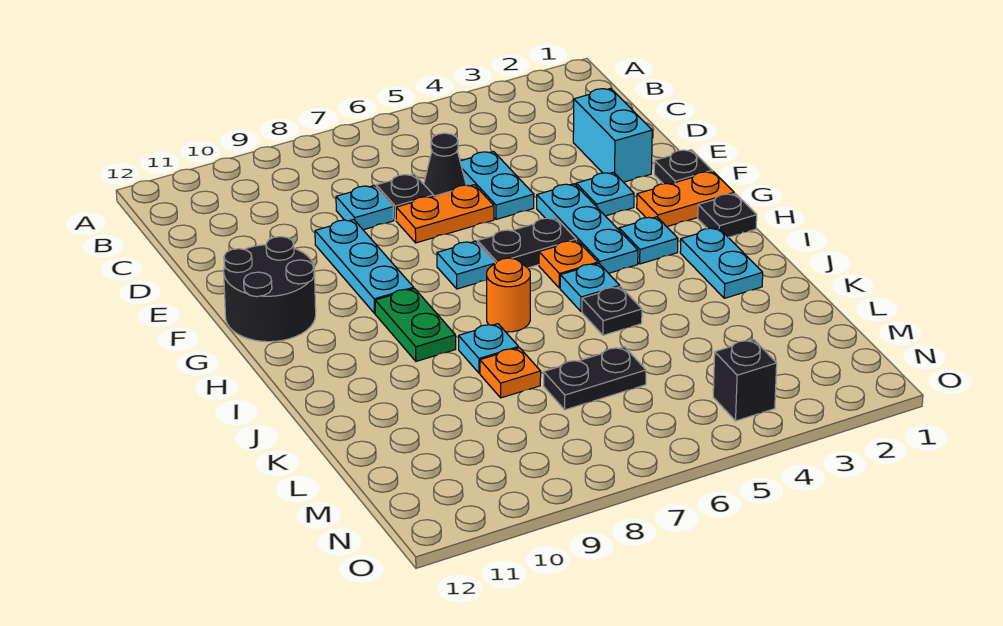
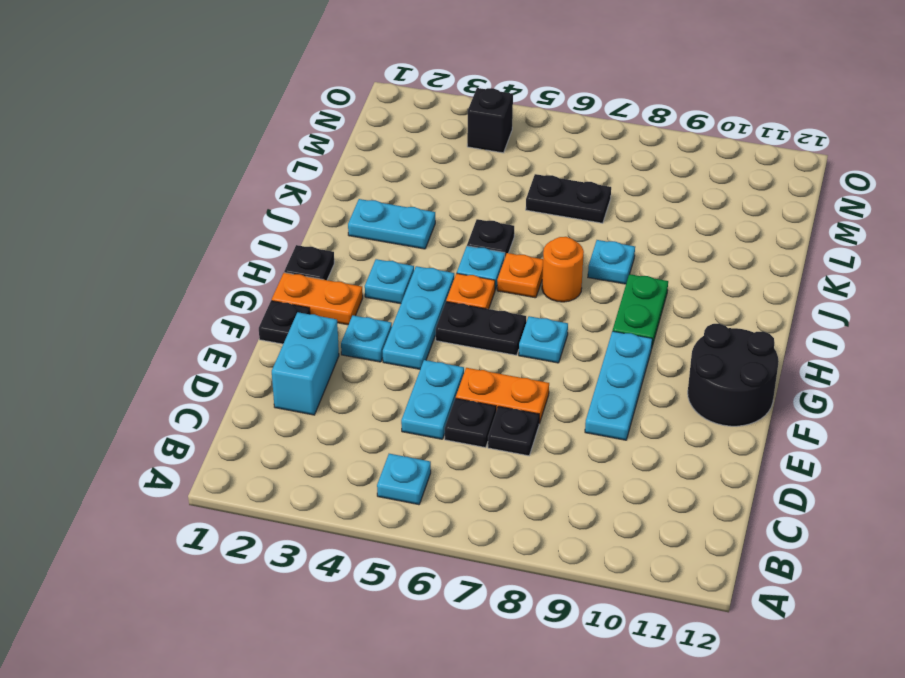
black cone D6 level 1 -> black plate D6 level 1
cyan plate D8 level 1 -> cyan plate B5 level 1
cyan plate I2:J2 level 1 -> cyan plate J2:J3 level 1
orange plate K8 level 1 -> orange plate I6 level 1

